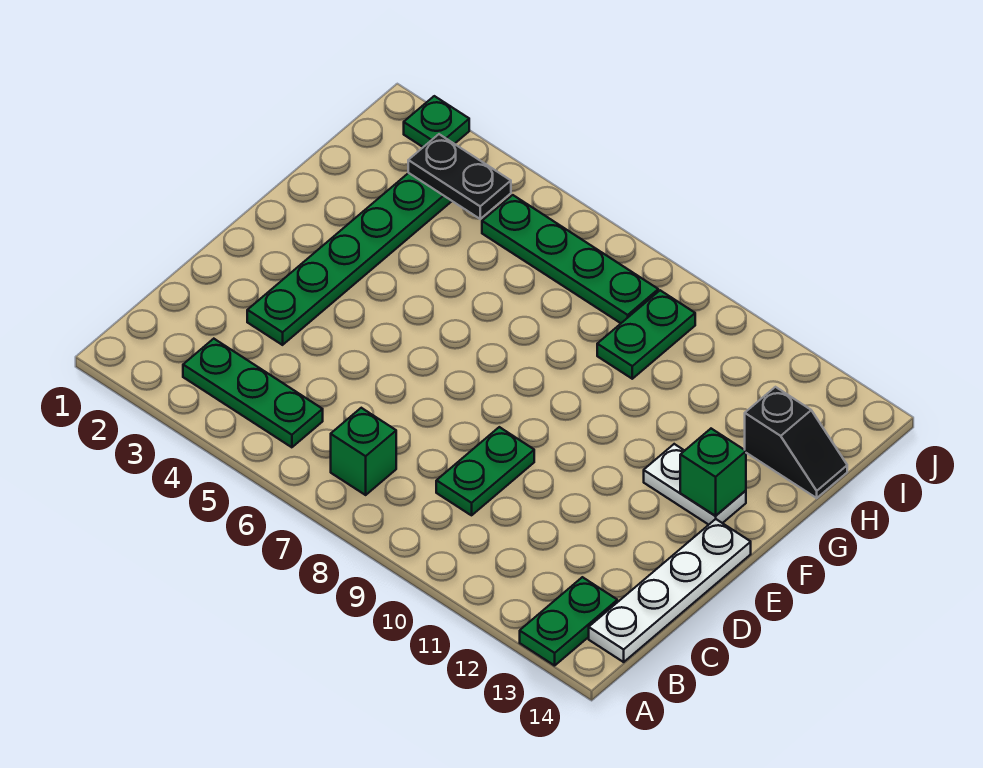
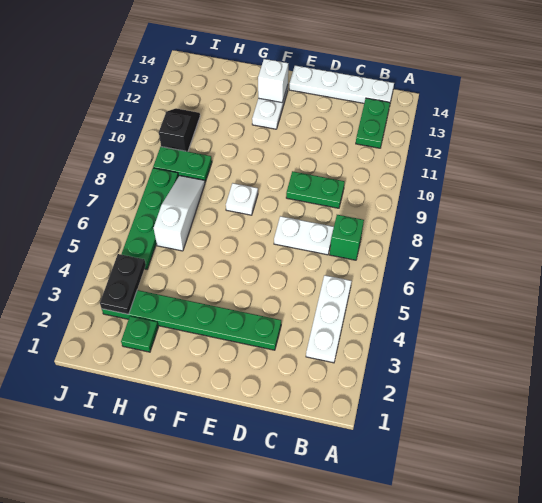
green plate A13:B13 level 1 -> green plate B12:B13 level 1
green plate B3:B5 level 1 -> white plate B3:B5 level 1
none -> white plate C7:D7 level 1
none -> white plate F8 level 1
green brick F13 level 2 -> white brick F13 level 2
none -> white slope H6:H8 level 1 top 6
black slope H13:H14 level 1 top 13 -> black slope I10:I11 level 1 top 10
green plate J2 level 1 -> green plate H2 level 1

